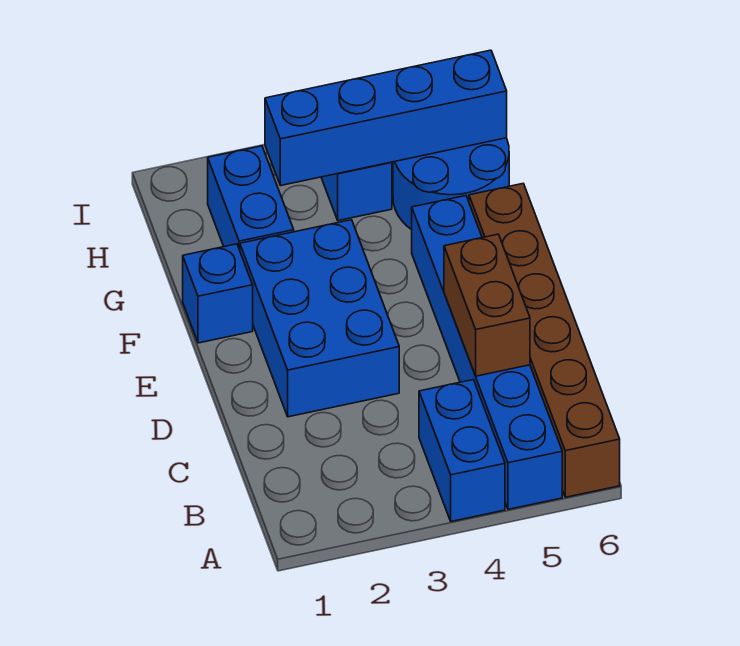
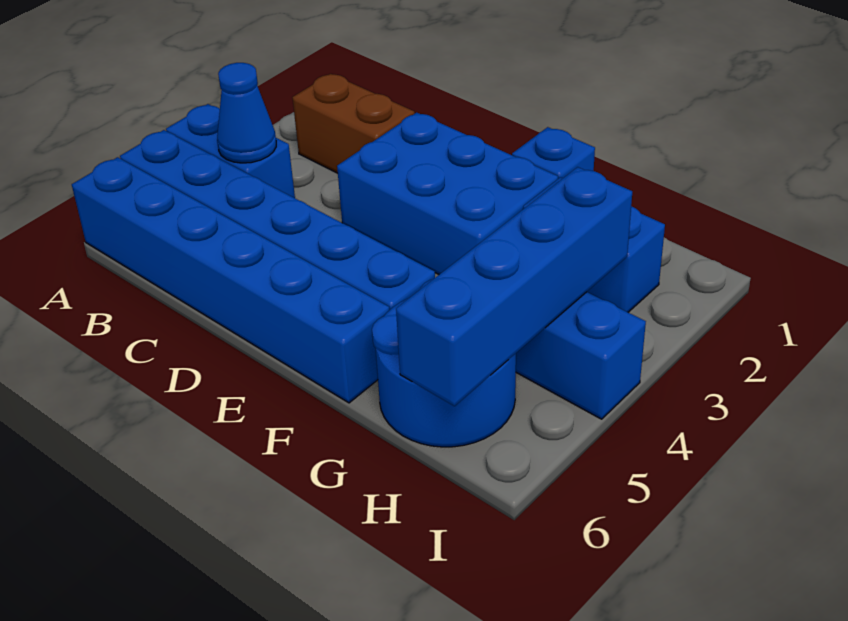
brown brick A6:F6 level 1 -> blue brick A6:F6 level 1
none -> blue cone B4 level 2
brown brick C5:D5 level 2 -> brown brick B2:C2 level 1

